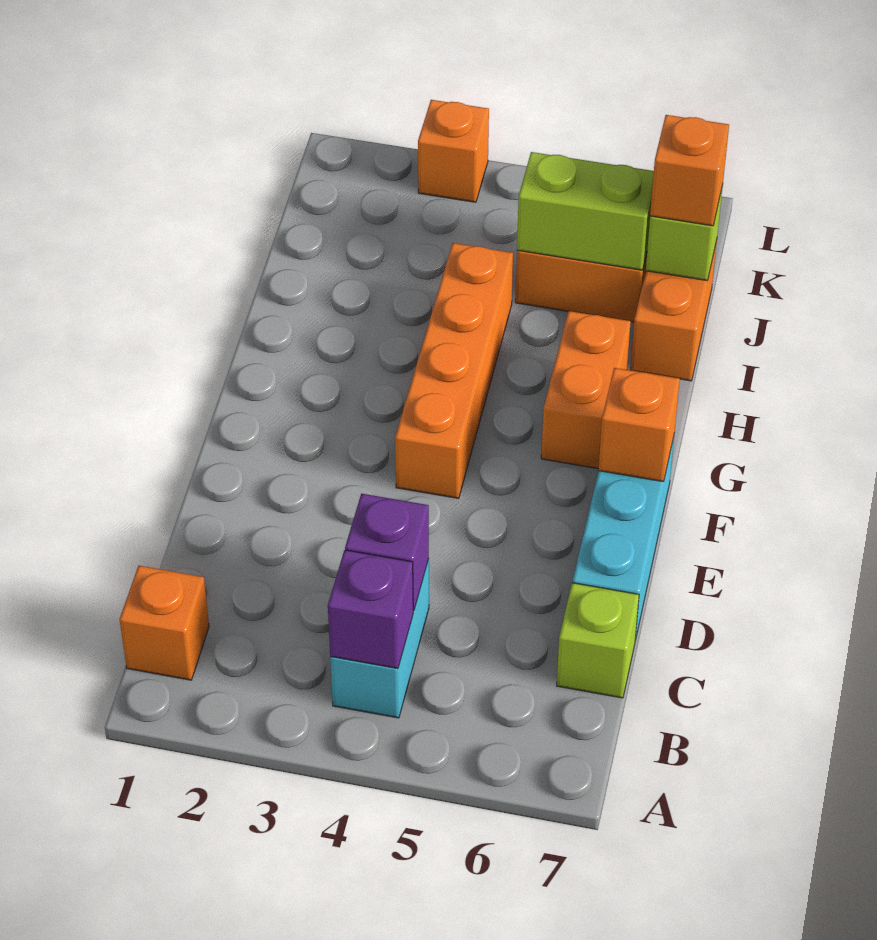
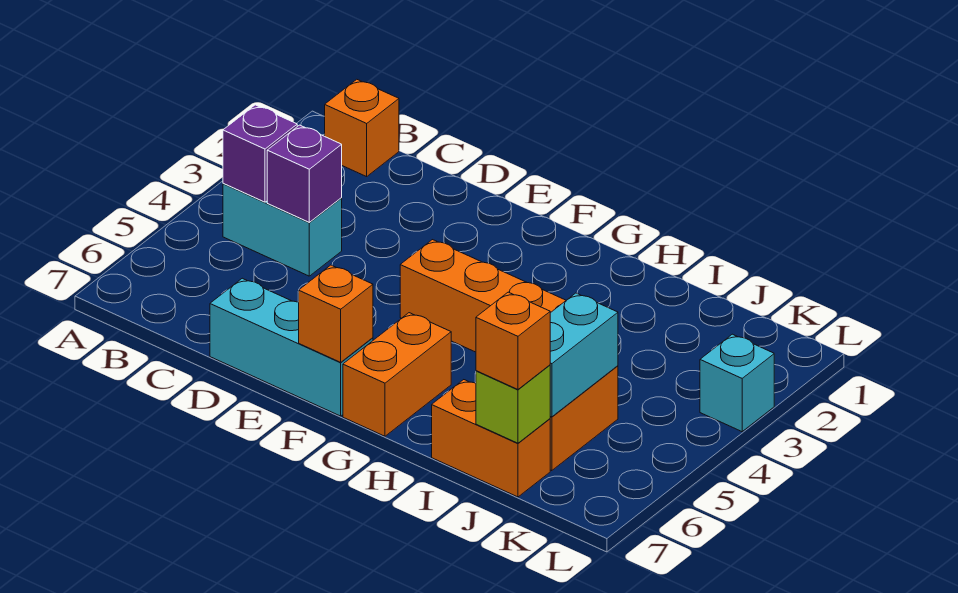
lime brick C7 level 1 -> none
orange brick G6:H6 level 1 -> orange brick G6:G7 level 1
lime brick J5:J6 level 2 -> cyan brick J5:J6 level 2
orange brick L3 level 1 -> cyan brick L3 level 1

